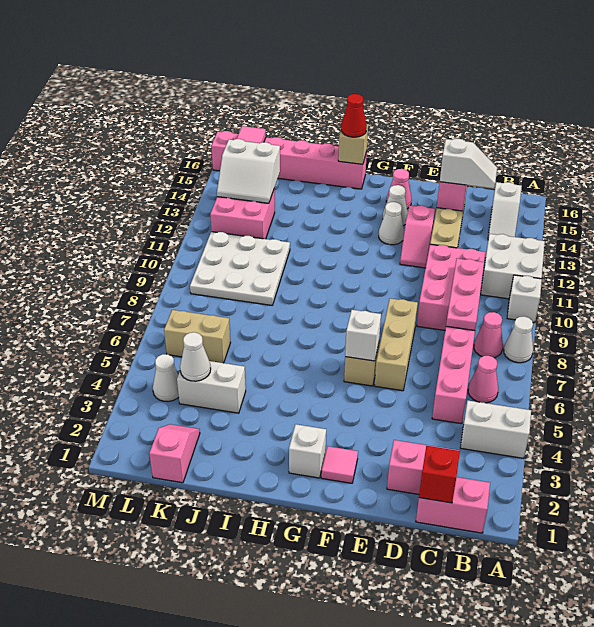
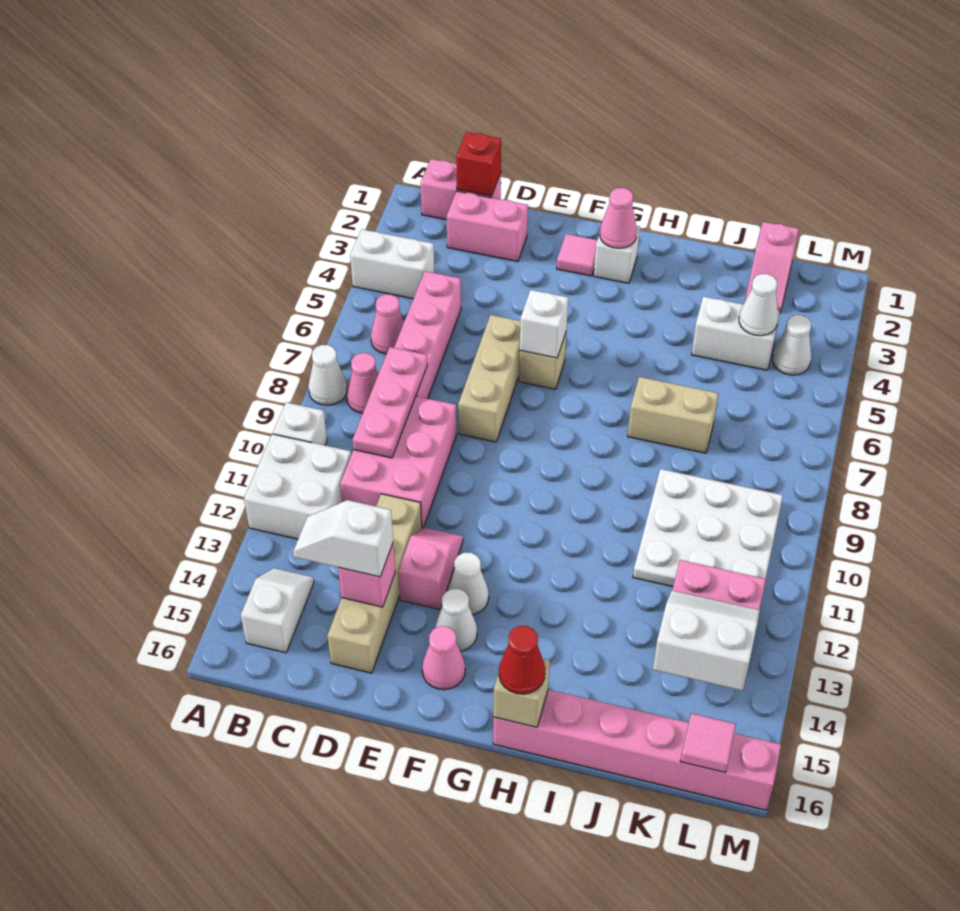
none -> pink cone G2 level 2
tan brick K6:L6 level 1 -> tan brick I7:J7 level 1

